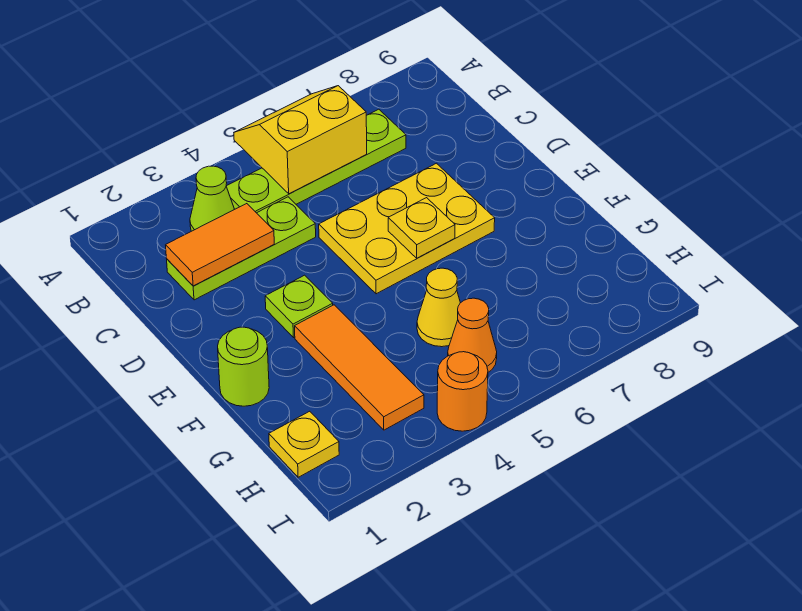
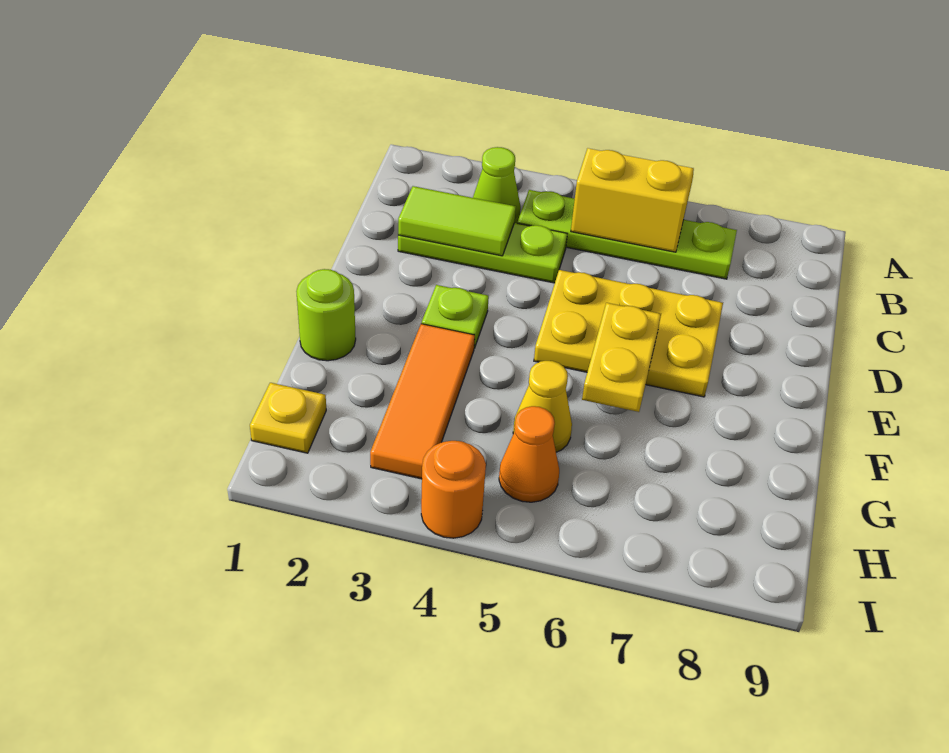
orange tile C2:C3 level 2 -> lime tile C2:C3 level 2
yellow plate E6 level 2 -> yellow plate E6:F6 level 2

